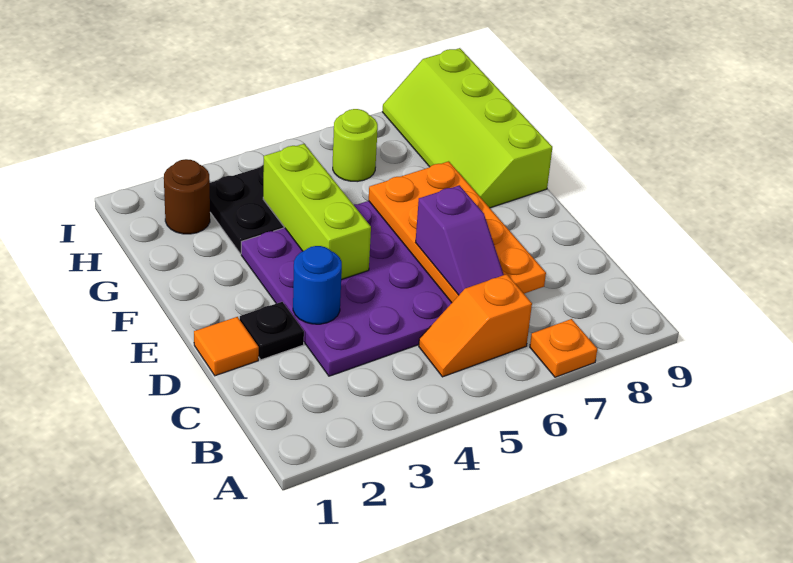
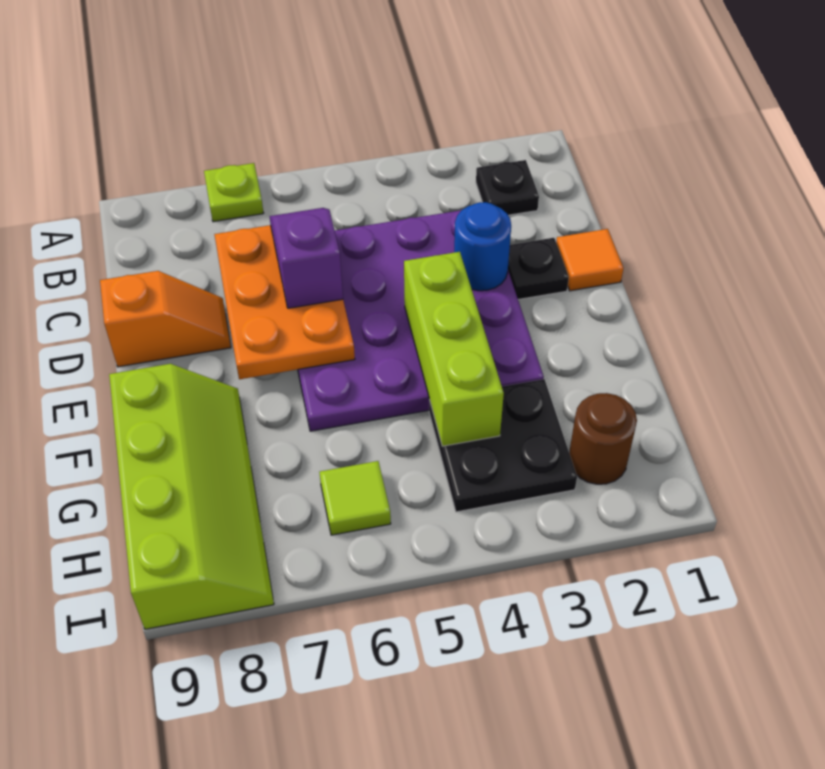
orange plate A7 level 1 -> lime plate A7 level 1
none -> black plate B2 level 1
orange slope B5:B6 level 1 top 6 -> orange slope D8:D9 level 1 top 9
orange plate C6:F7 level 2 -> orange plate C6:E7 level 2
lime round brick H6 level 1 -> lime tile H6 level 1

